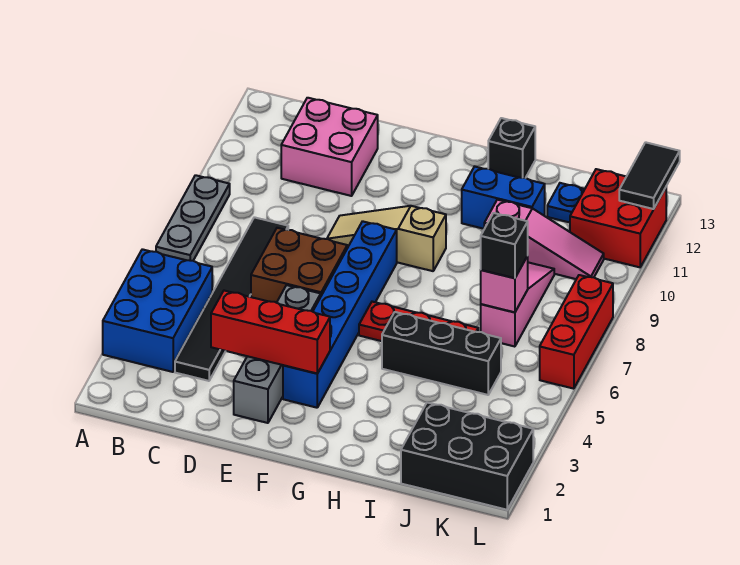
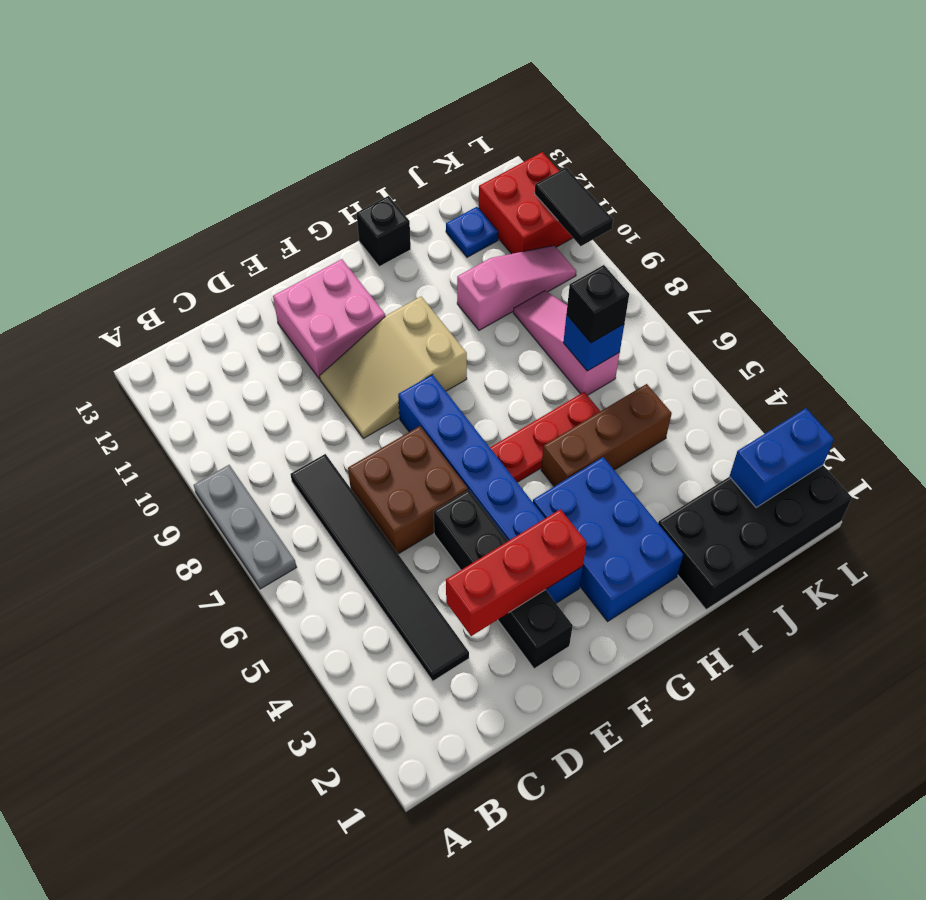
blue brick A3:B5 level 1 -> blue brick G2:H4 level 1
pink brick C11:D12 level 1 -> pink brick E11:F12 level 1
grey brick E2:E5 level 1 -> black brick E2:E5 level 1
tan slope E9:G9 level 1 top G -> tan slope E9:G10 level 1 top G
black brick H5:J5 level 1 -> brown brick H5:J5 level 1
blue brick H11:I11 level 1 -> blue brick K2:L2 level 2
black brick J1:L2 level 1 -> black brick I1:L2 level 1
pink brick J7 level 2 -> blue brick J7 level 2
red brick L6:L8 level 1 -> none
black tile L12:L13 level 2 -> black tile L10:L11 level 2

